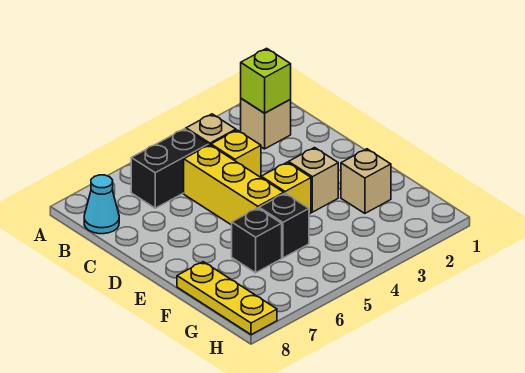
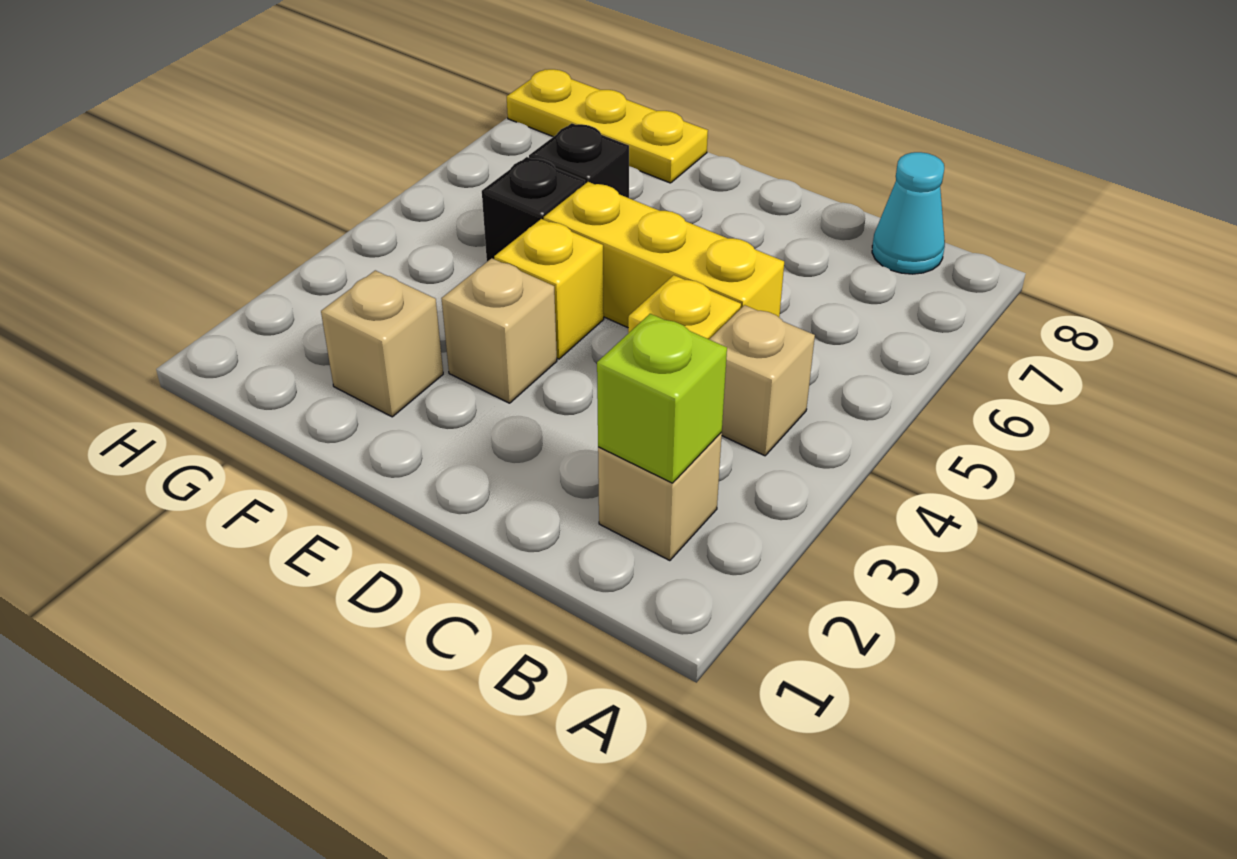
black brick B5:B6 level 1 -> none

